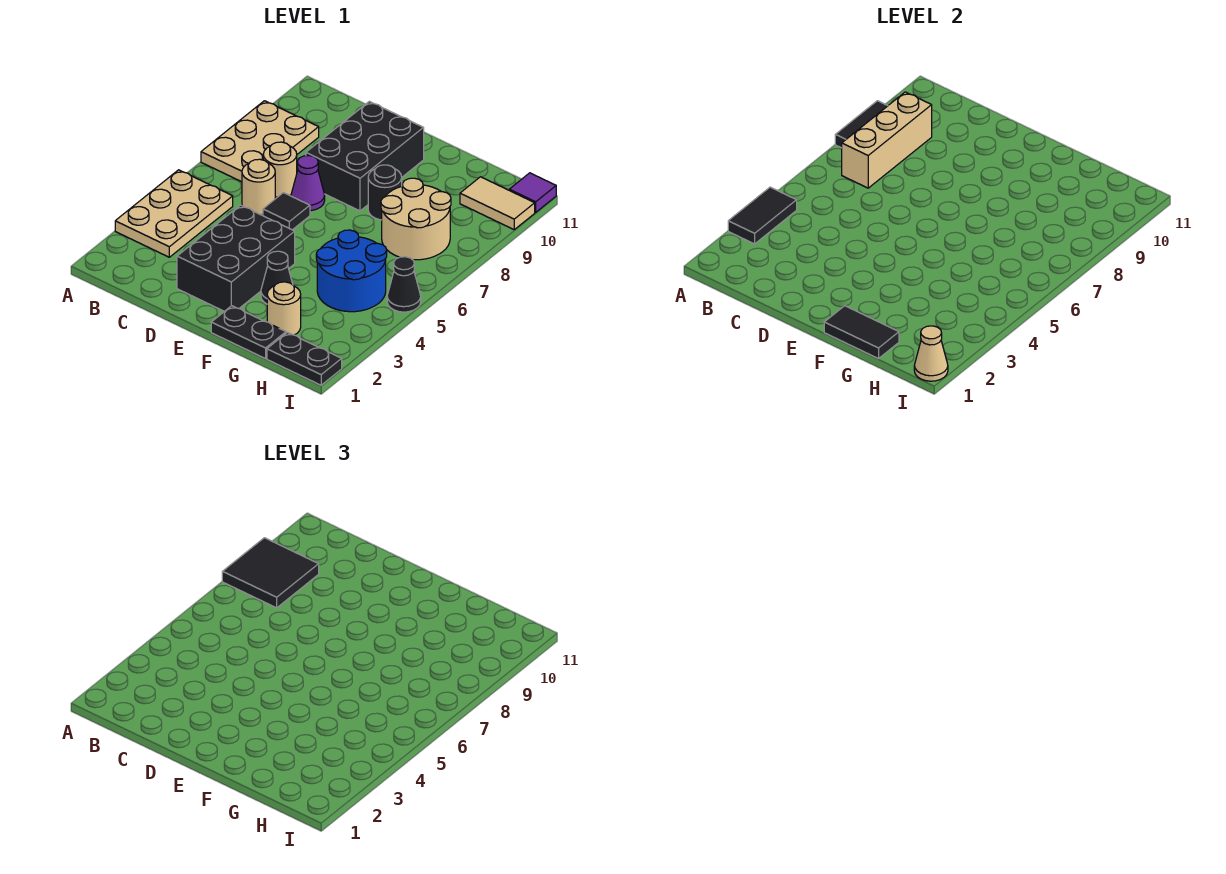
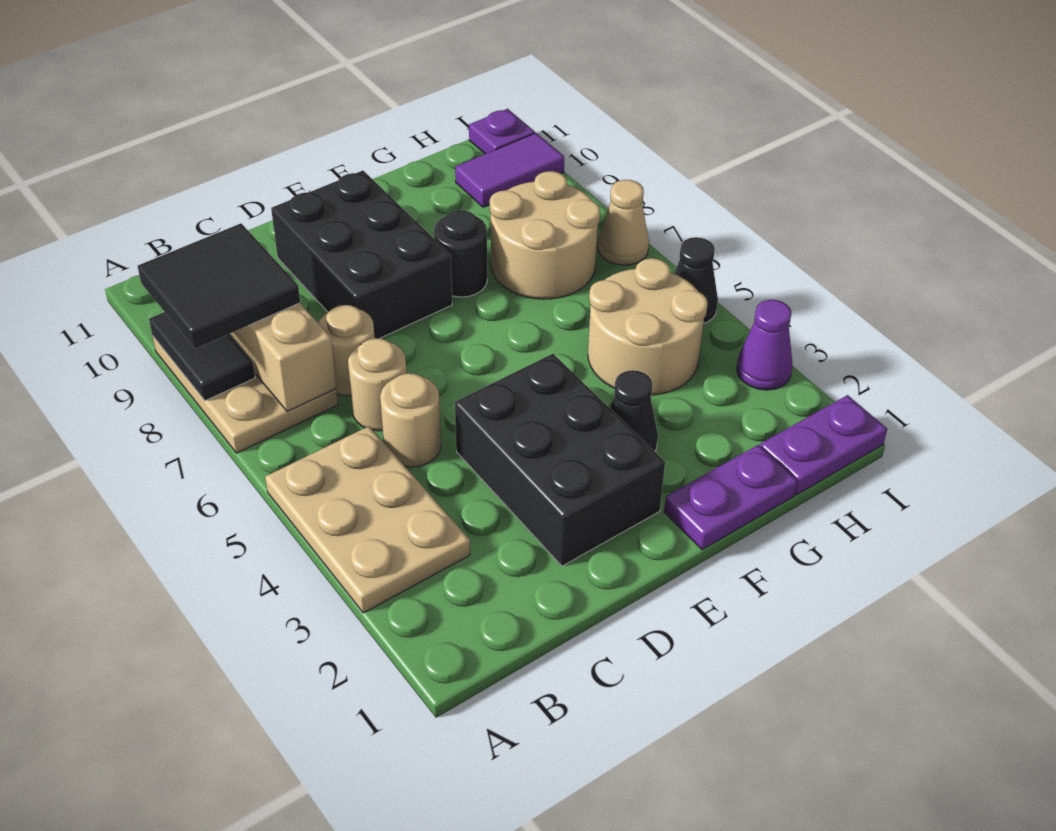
black tile A3:A4 level 2 -> none
black tile D6 level 1 -> none
purple cone D7 level 1 -> purple cone I3 level 1
black plate F1:G1 level 1 -> purple plate F1:G1 level 1
black tile F1:G1 level 2 -> none
tan round brick G2 level 1 -> tan round brick C5 level 1
blue round brick G4:H5 level 1 -> tan round brick G4:H5 level 1
black plate H1:I1 level 1 -> purple plate H1:I1 level 1
tan tile H10:I10 level 1 -> purple tile H10:I10 level 1
tan cone I1 level 2 -> tan cone I7 level 1
purple tile I11 level 1 -> purple plate I11 level 1

